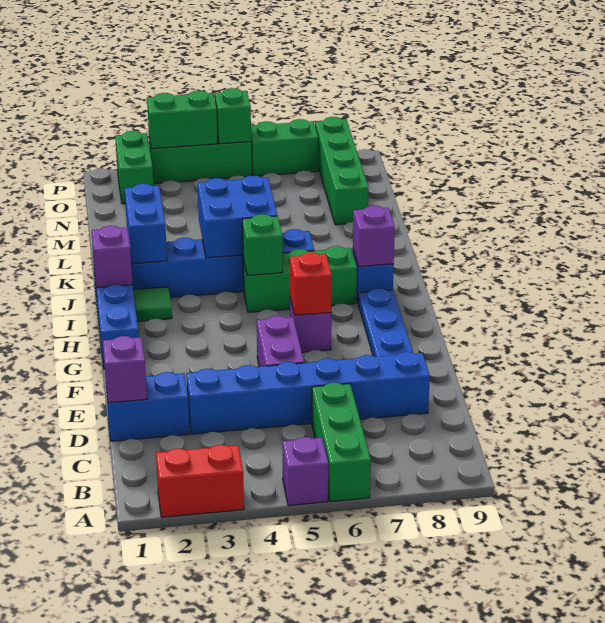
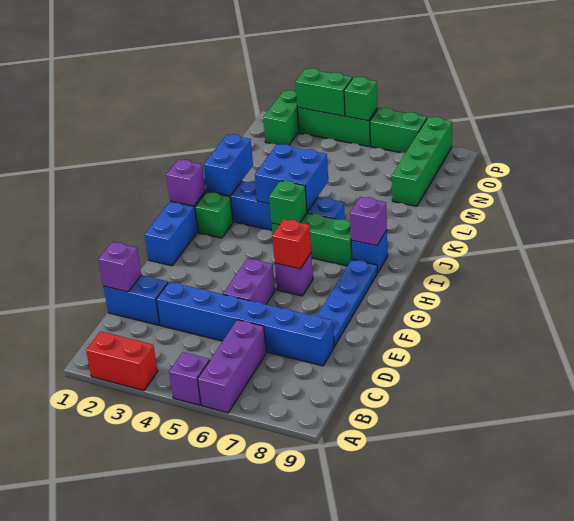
green brick A6:C6 level 1 -> purple brick A6:C6 level 1
green tile I2 level 1 -> green brick I2 level 1

